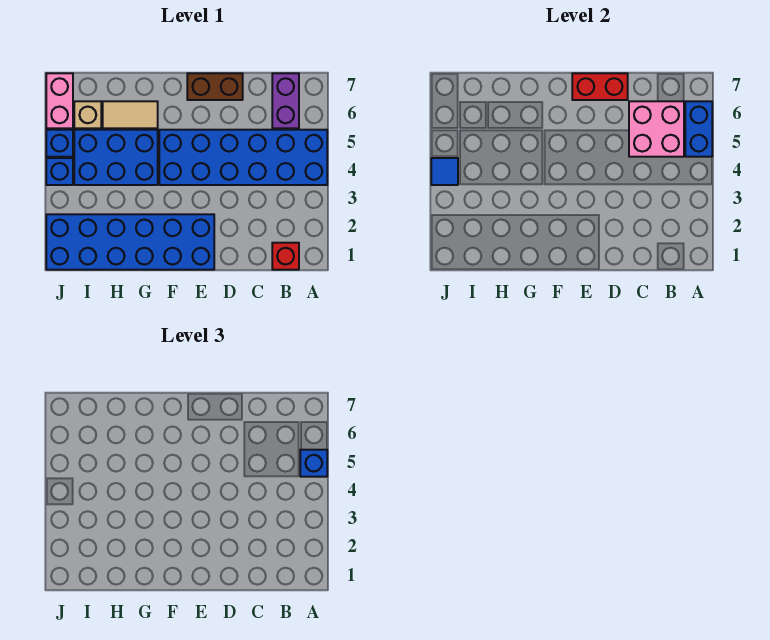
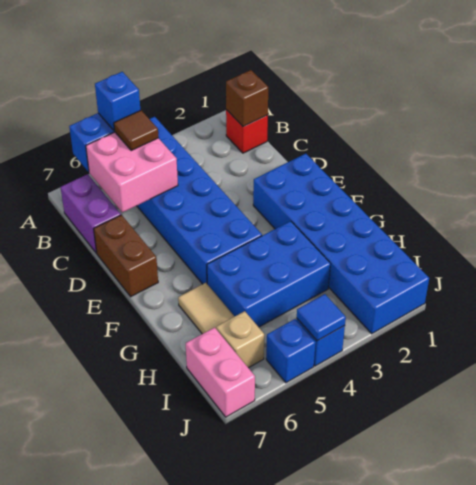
none -> brown brick B1 level 2
none -> brown tile B5 level 3
purple brick B6:B7 level 1 -> purple brick B7:C7 level 1
red brick D7:E7 level 2 -> none
blue brick G4:I5 level 1 -> blue brick G3:H5 level 1
pink brick J6:J7 level 1 -> pink brick I7:J7 level 1

